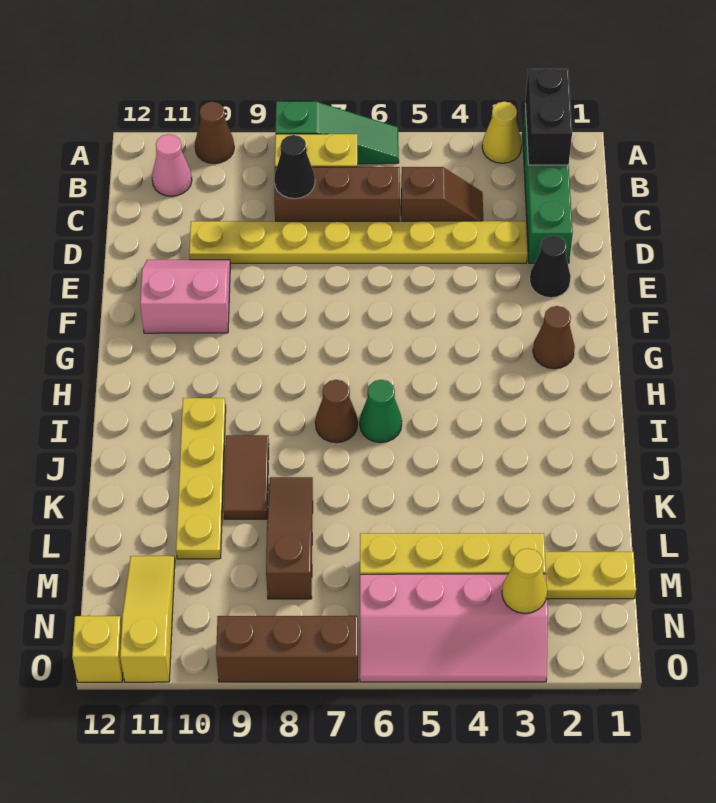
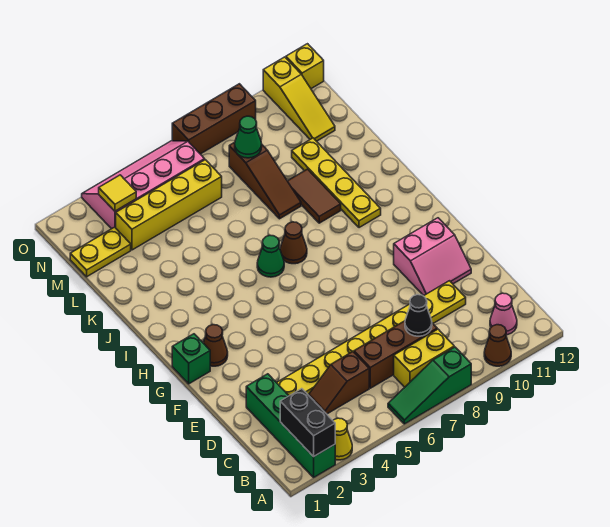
black cone E2 level 1 -> none
none -> green brick G1 level 1
none -> green cone M8 level 2
yellow cone N3 level 2 -> yellow tile N3 level 2

